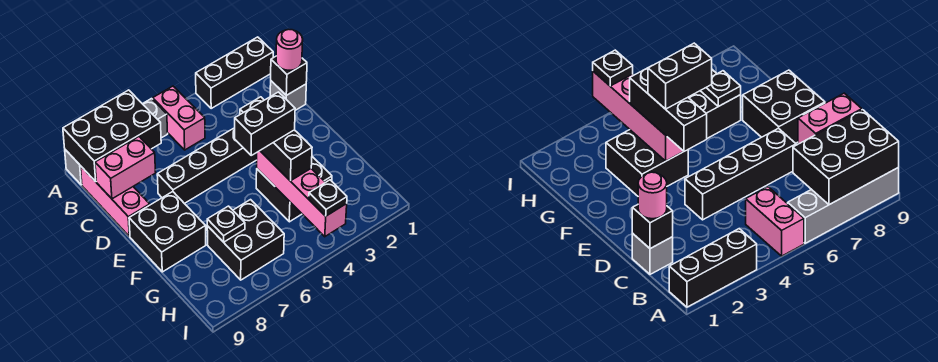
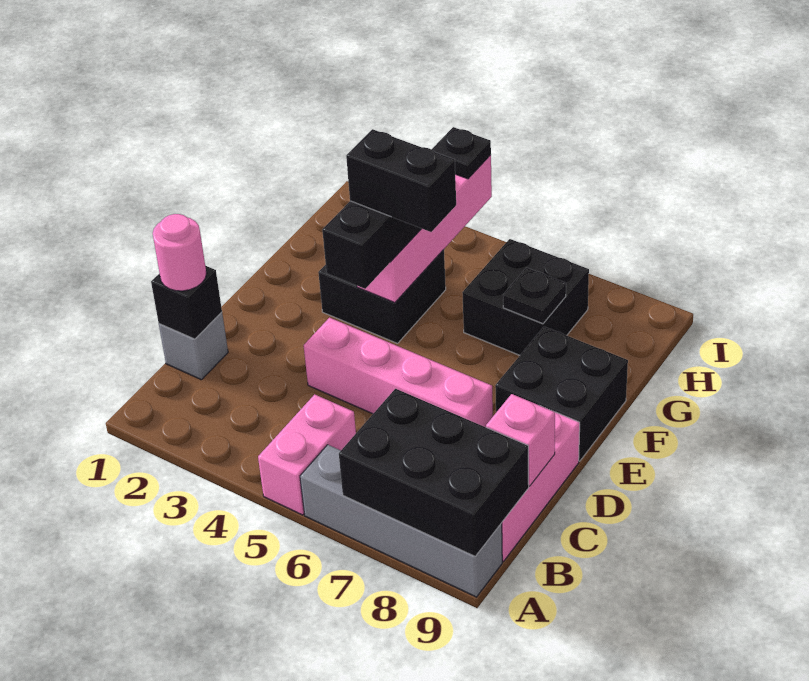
black brick A1:A3 level 1 -> none
pink brick C8:C9 level 2 -> pink brick C9 level 2
black brick D4:D7 level 1 -> pink brick D4:D7 level 1

